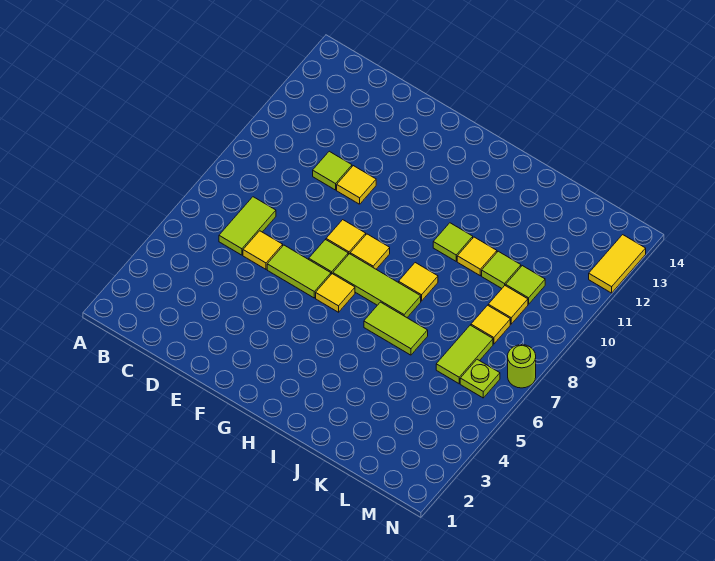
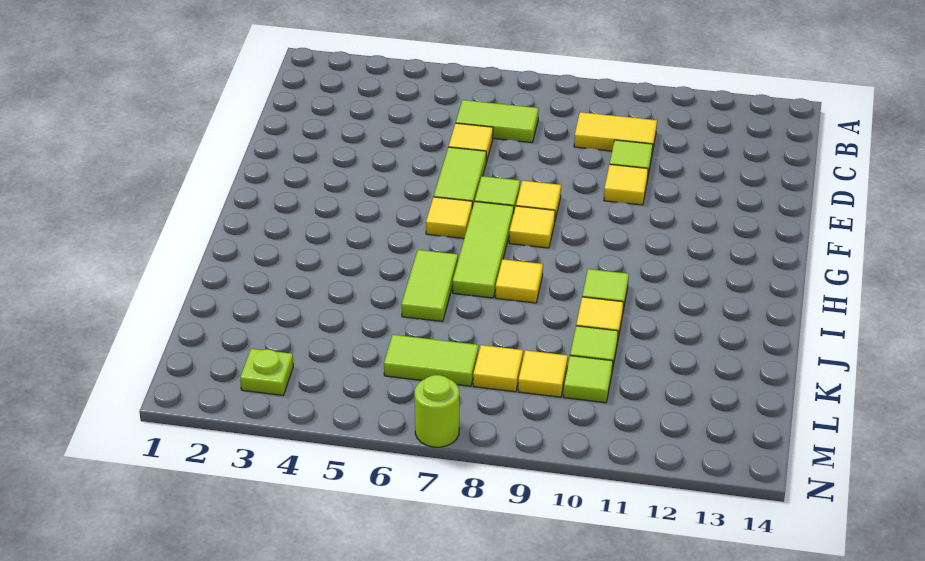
lime plate M6 level 1 -> lime plate M3 level 1
yellow tile N12:N13 level 1 -> yellow tile C9:C10 level 1

